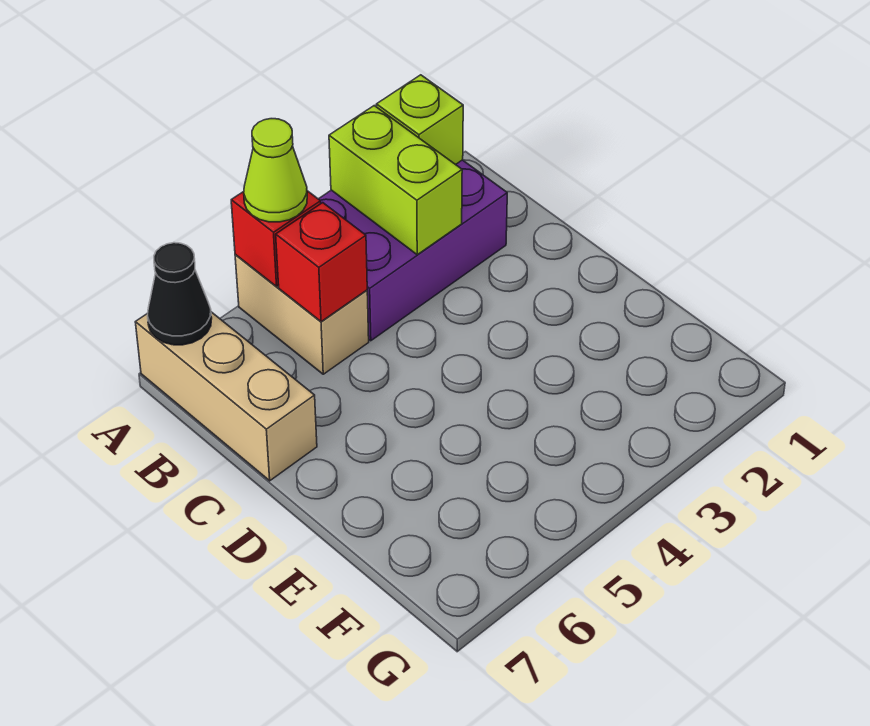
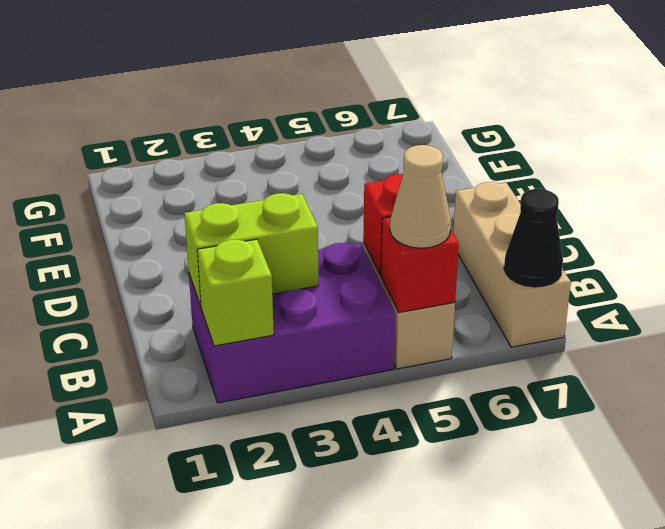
lime brick A3:B3 level 2 -> lime brick B2:B3 level 2
lime cone A5 level 3 -> tan cone A5 level 3

